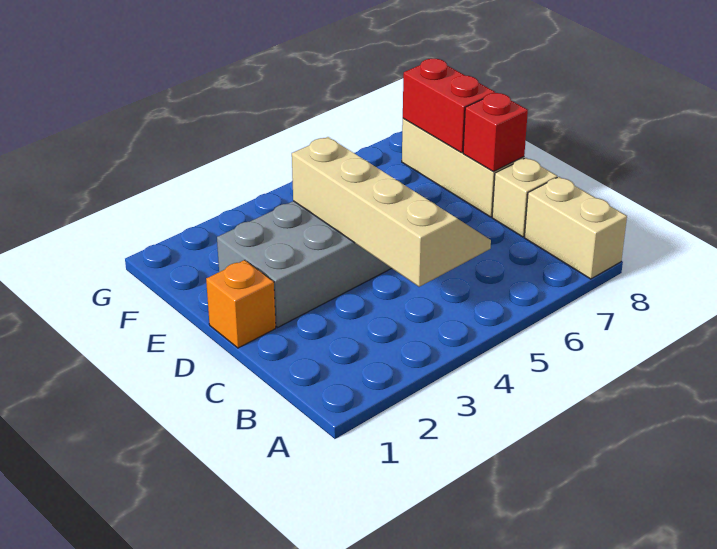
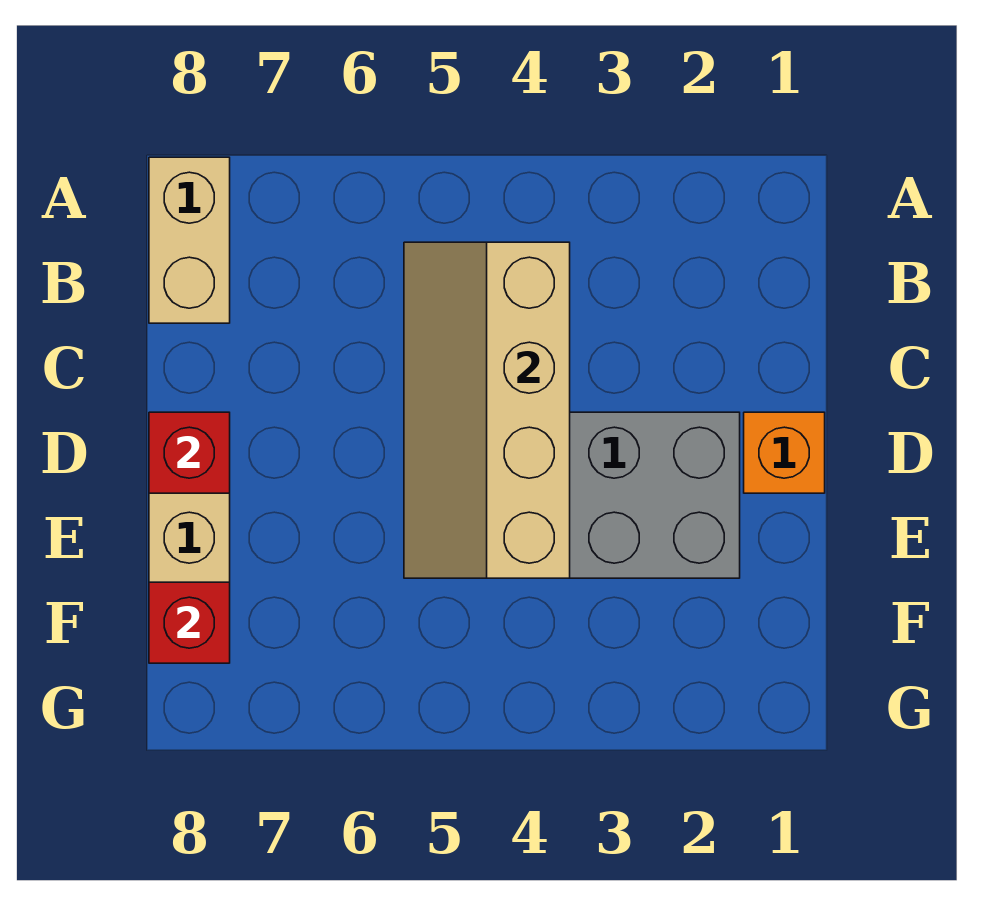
tan brick C8 level 1 -> none
red brick E8:F8 level 2 -> red brick F8 level 2

